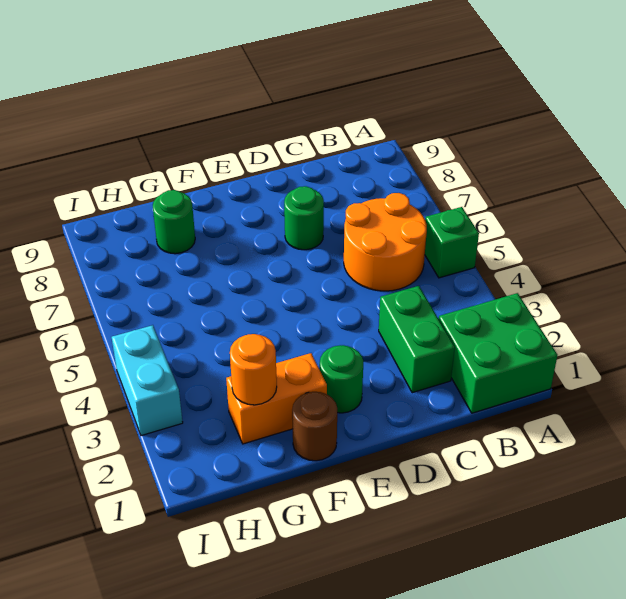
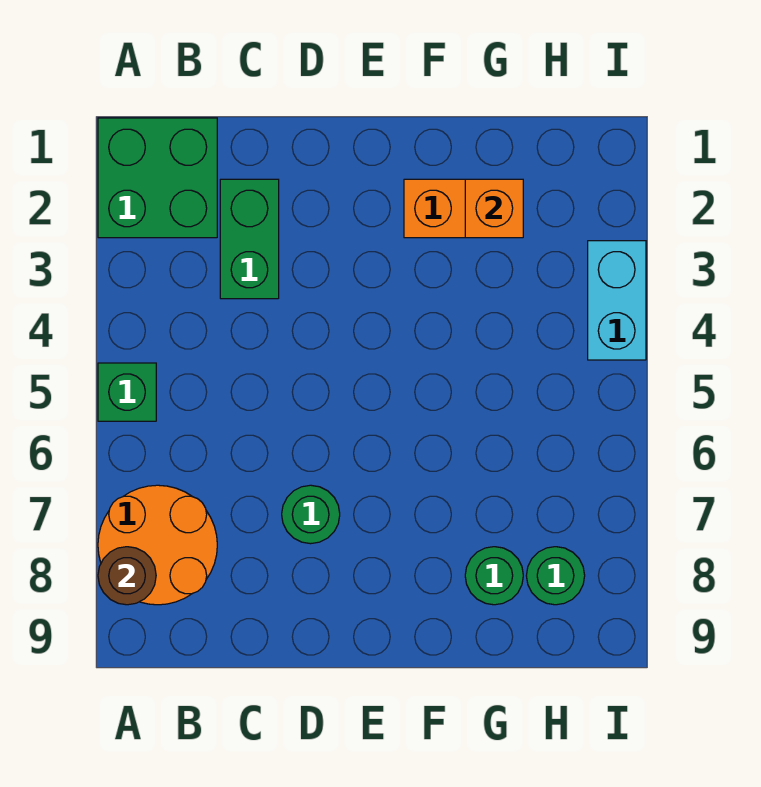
orange round brick B5:C6 level 1 -> orange round brick A7:B8 level 1
green round brick E2 level 1 -> green round brick H8 level 1
brown round brick F1 level 1 -> brown round brick A8 level 2
orange round brick G2 level 2 -> orange brick G2 level 2

